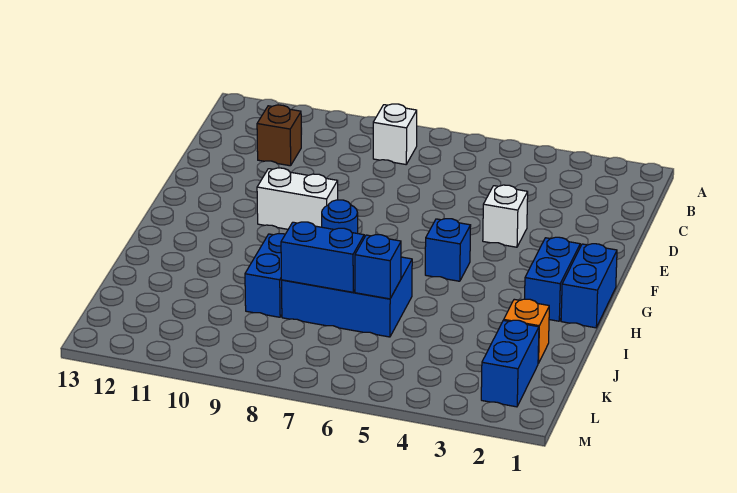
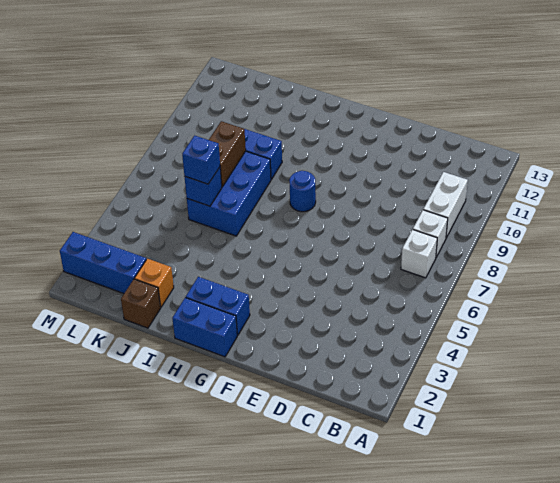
brown brick C11 level 1 -> brown brick J1 level 1
white brick E4 level 1 -> white brick B7 level 1
white brick F9:F10 level 1 -> white brick B9:B10 level 1
blue brick G5 level 1 -> blue brick J6 level 3
blue brick J7:J8 level 2 -> brown brick J7:J8 level 2
blue brick K2:L2 level 1 -> blue brick K2:M2 level 1

